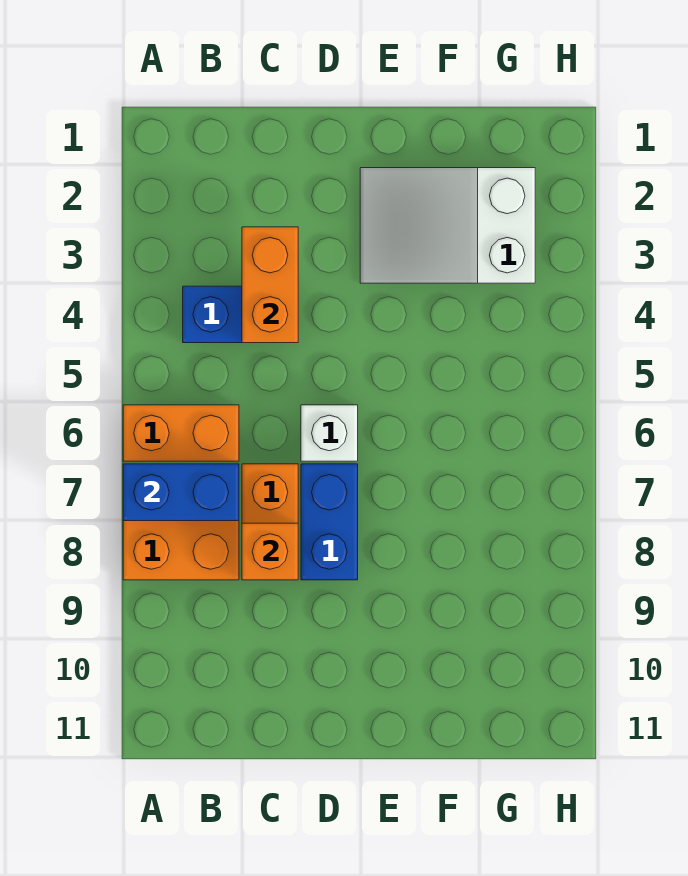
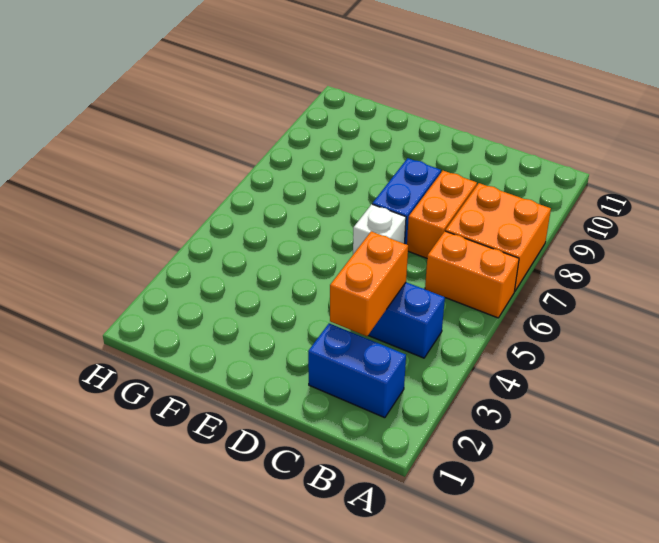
blue brick A7:B7 level 2 -> blue brick B2:C2 level 1
orange brick C8 level 2 -> none
white slope E2:G3 level 1 top G -> none

